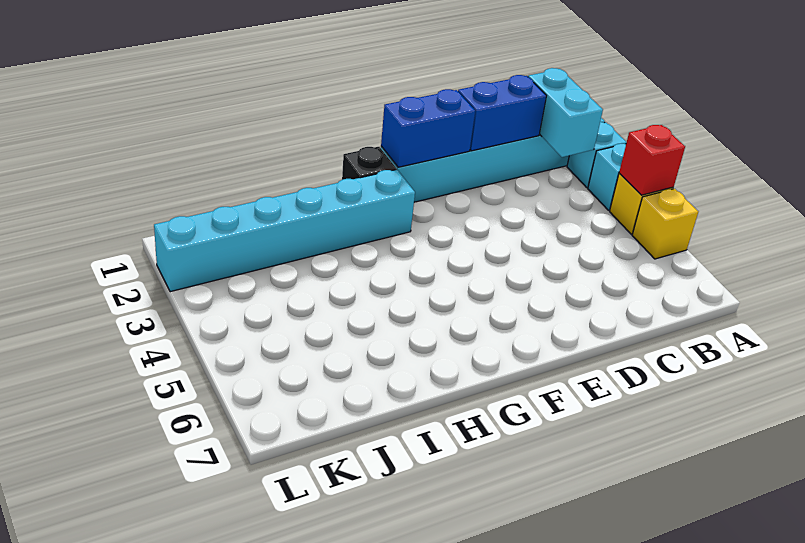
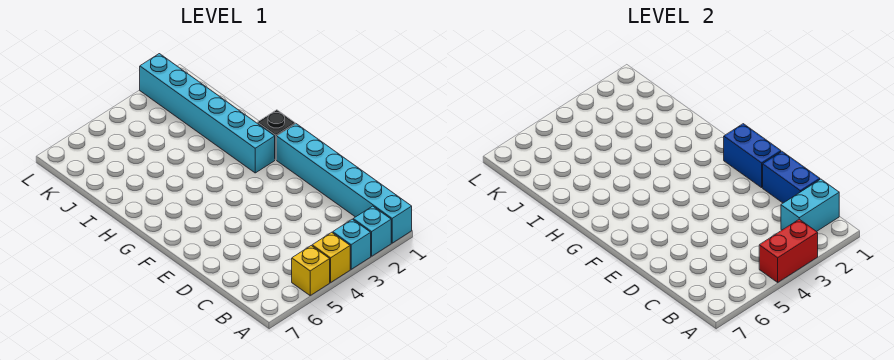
red brick A4 level 2 -> red brick A3:A4 level 2

